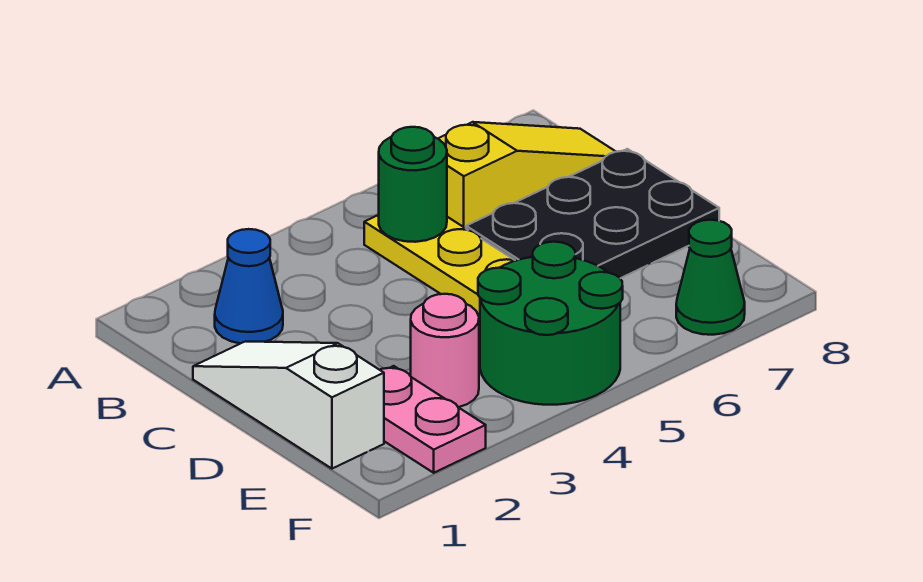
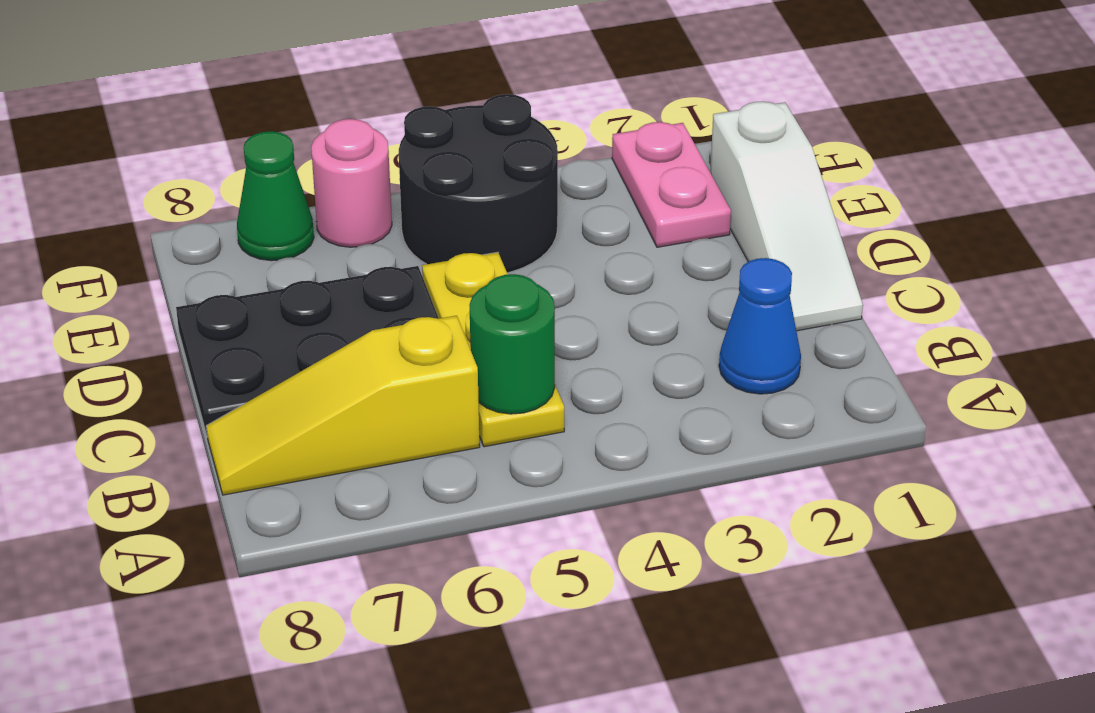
pink round brick E3 level 1 -> pink round brick F6 level 1
green round brick E4:F5 level 1 -> black round brick E4:F5 level 1

